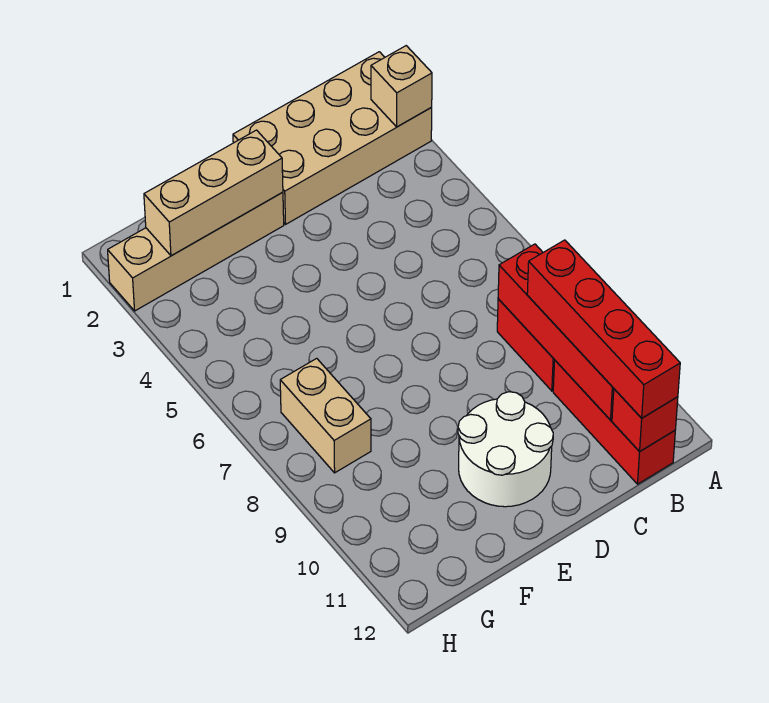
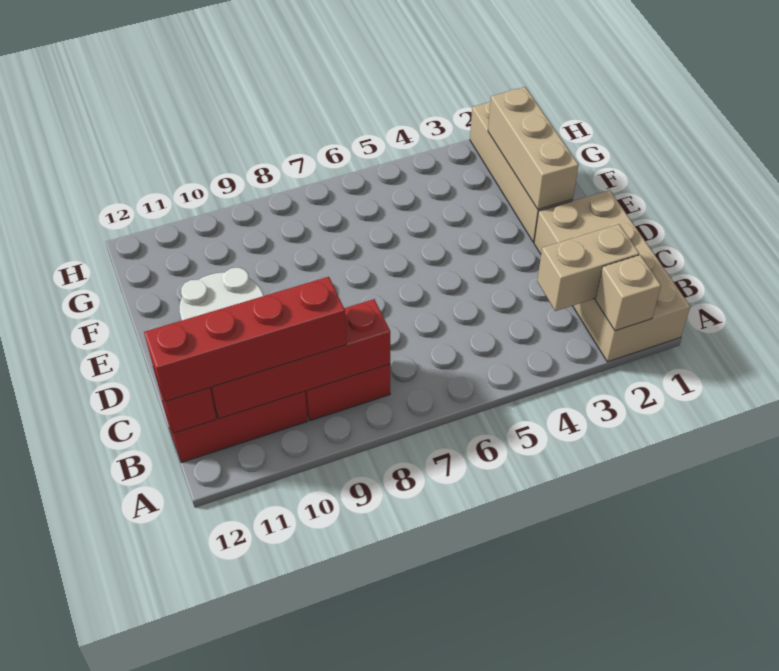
tan brick G7:G8 level 1 -> tan brick B2:B3 level 2

